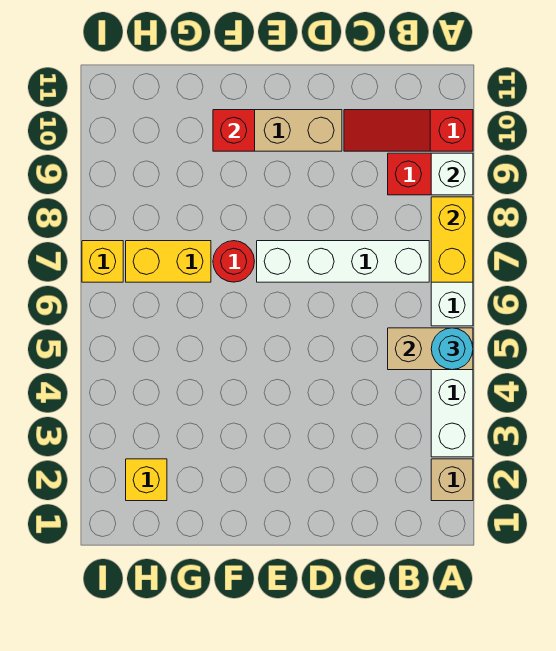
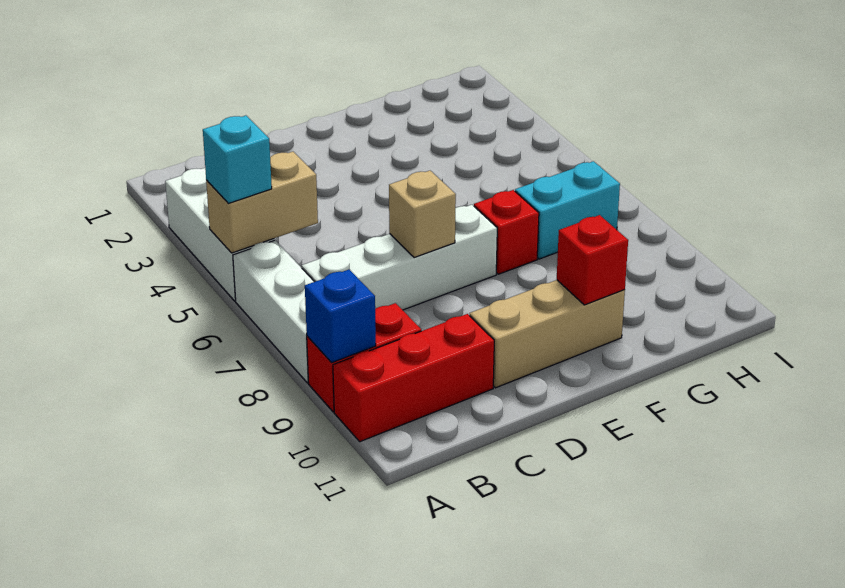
tan brick A2 level 1 -> tan brick D7 level 2
cyan round brick A5 level 3 -> cyan brick A5 level 3
yellow brick A7:A8 level 2 -> none
white brick A9 level 2 -> blue brick A9 level 2
red slope A10:C10 level 1 top A -> red brick A10:C10 level 1
red round brick F7 level 1 -> red brick F7 level 1
yellow brick G7:H7 level 1 -> cyan brick G7:H7 level 1
yellow brick H2 level 1 -> none
yellow brick I7 level 1 -> none

